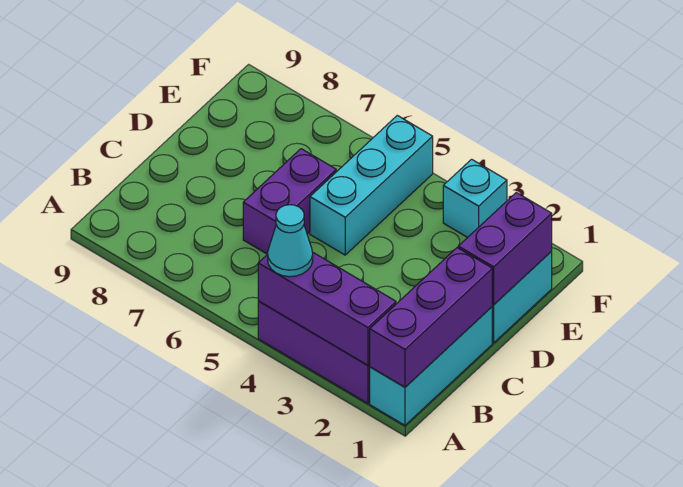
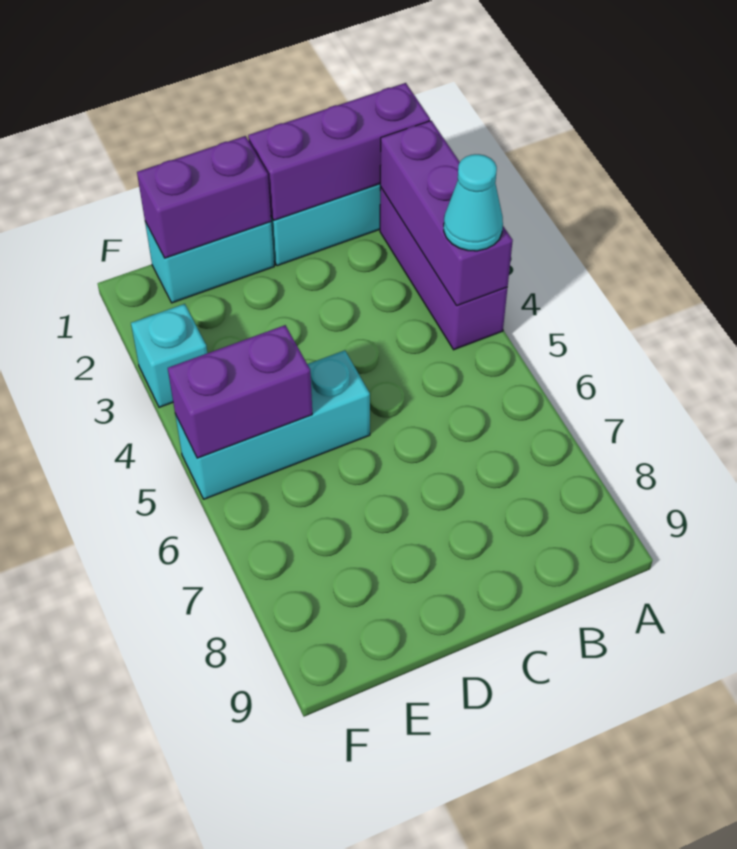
purple brick C6:D6 level 1 -> purple brick E5:F5 level 2

